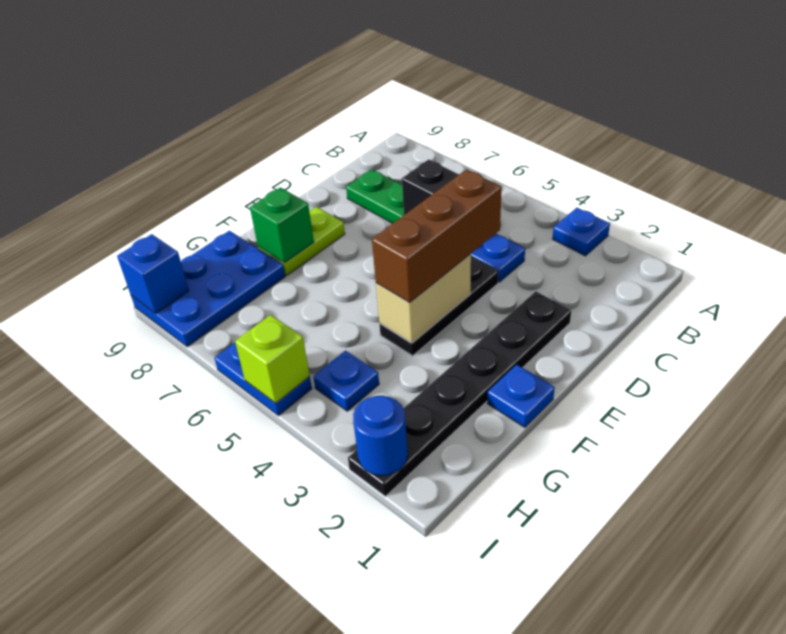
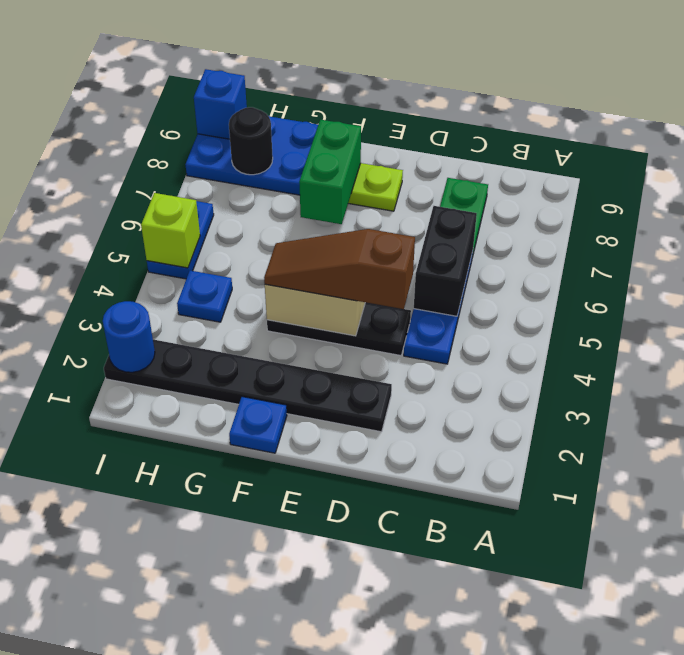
blue plate A3 level 1 -> none
brown brick D4:F4 level 3 -> brown slope D4:F4 level 3 top D
green brick F8 level 2 -> green brick F7:F8 level 2
none -> black round brick H8 level 2

